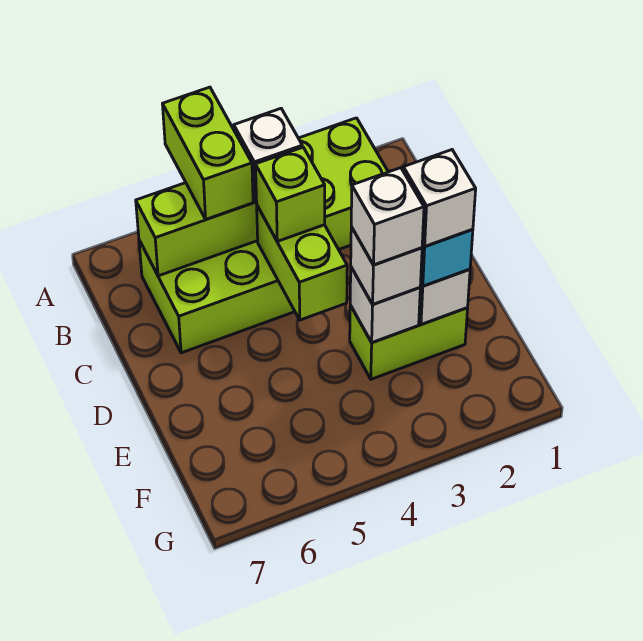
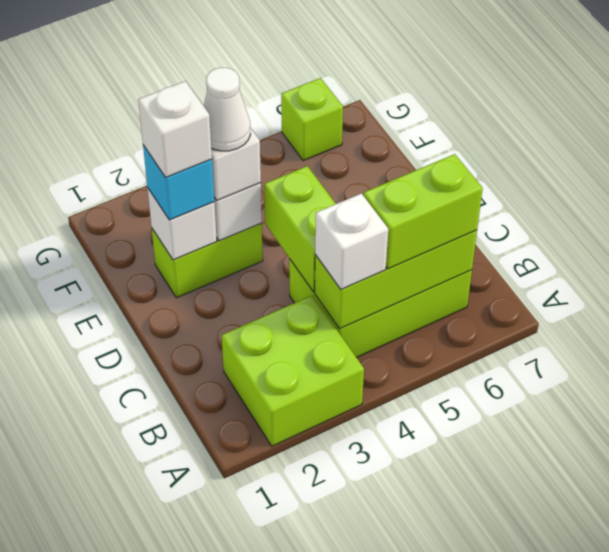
lime brick A5:B5 level 3 -> lime brick B5:B6 level 3
lime brick C4 level 3 -> lime brick G6 level 1
white brick E3 level 4 -> white cone E3 level 4

